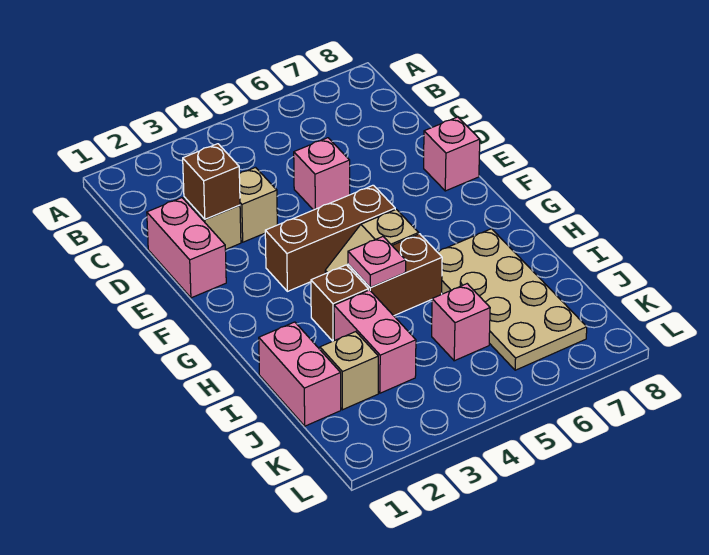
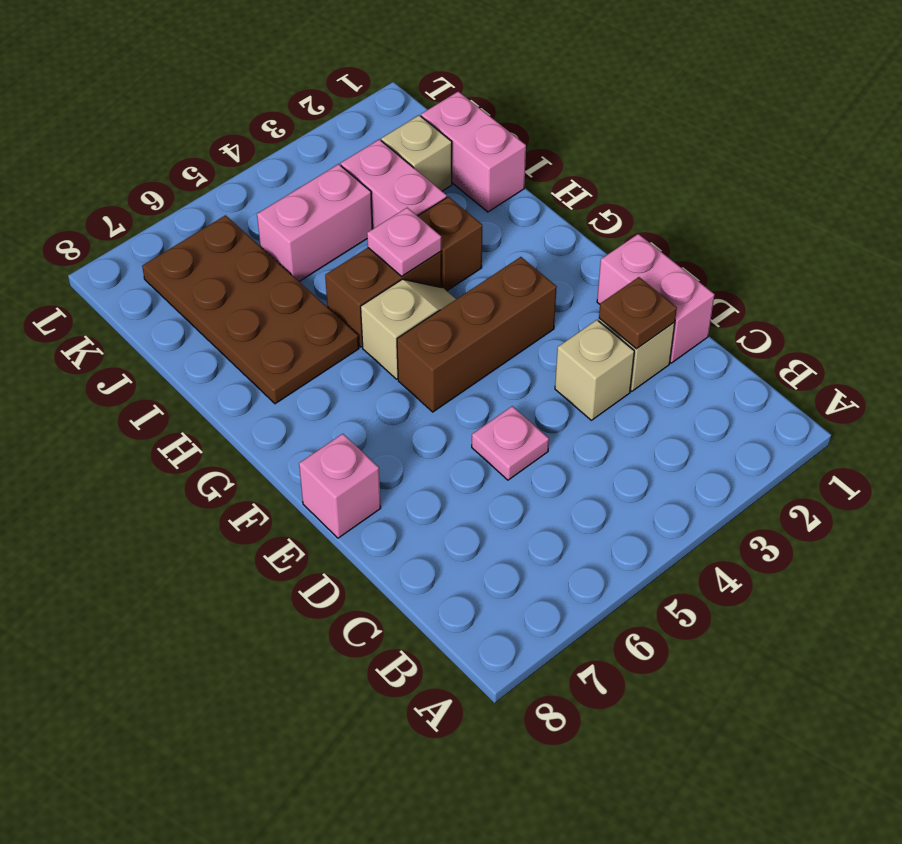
brown brick D2 level 2 -> brown plate D2 level 2
pink brick D5 level 1 -> pink plate D5 level 1
tan plate H6:K7 level 1 -> brown plate H6:K7 level 1
pink brick J5 level 1 -> pink brick J4:J5 level 1

